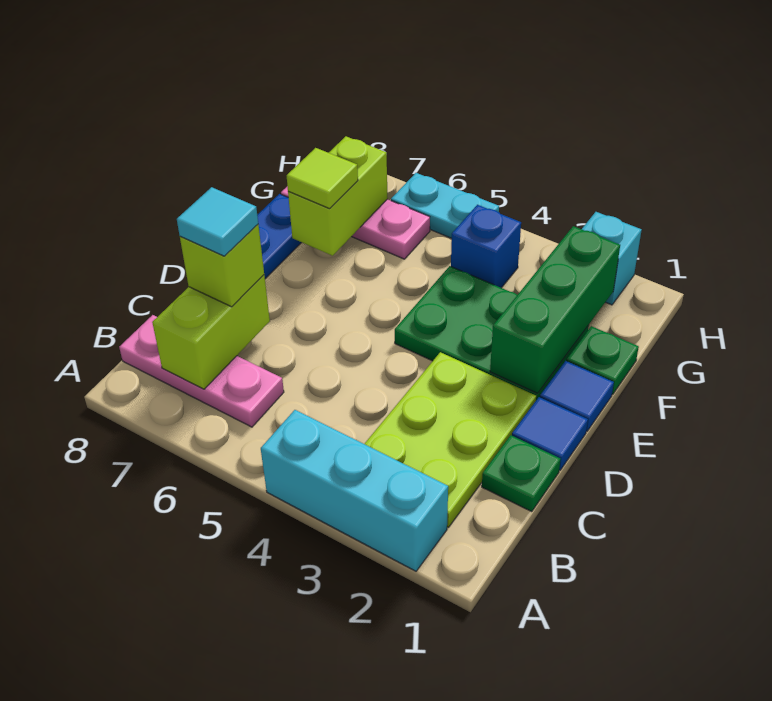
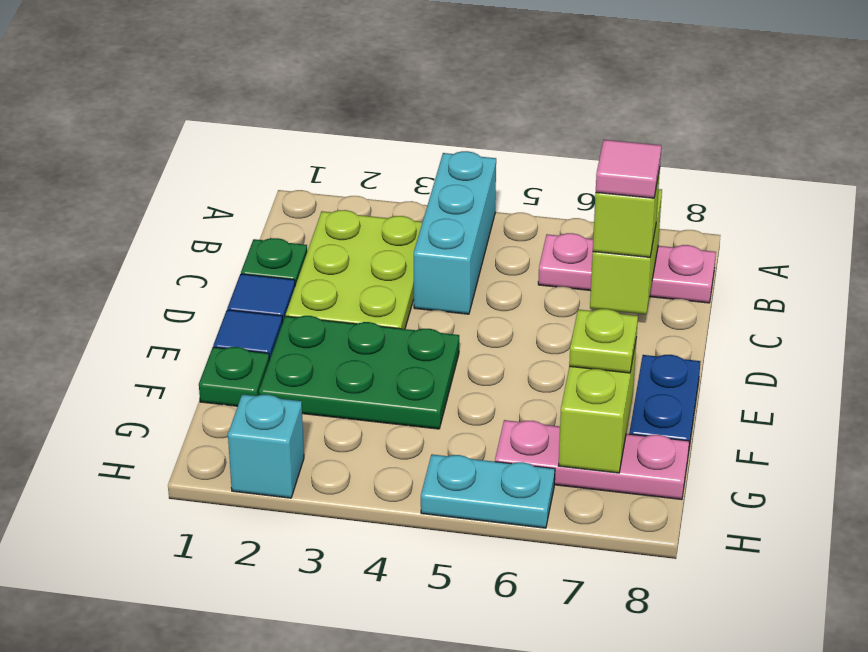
cyan brick A2:A4 level 1 -> cyan brick A4:C4 level 1
cyan tile C7 level 4 -> pink tile C7 level 4
green brick E2:G2 level 2 -> none
lime tile F7 level 3 -> lime plate F7 level 3
blue brick G4 level 1 -> none

